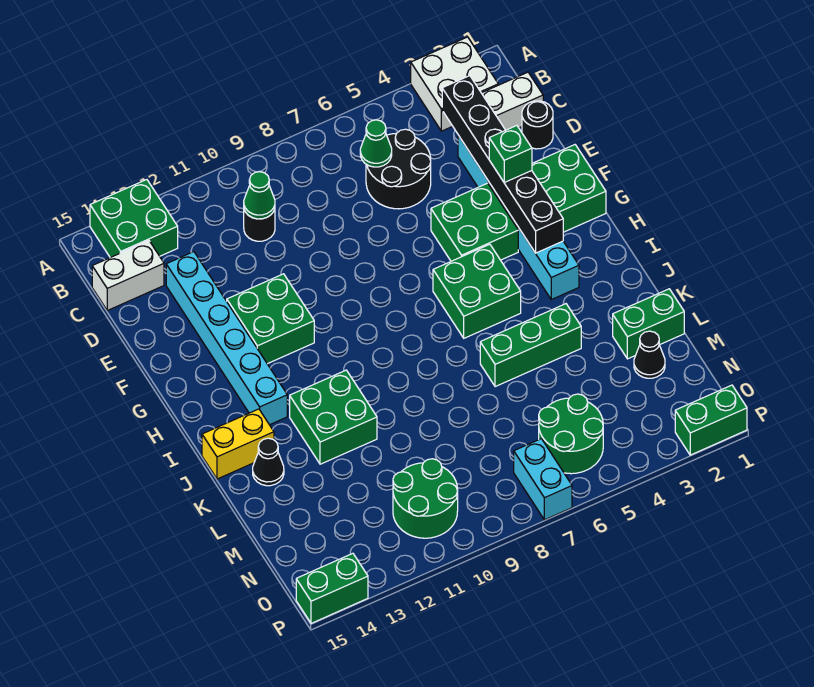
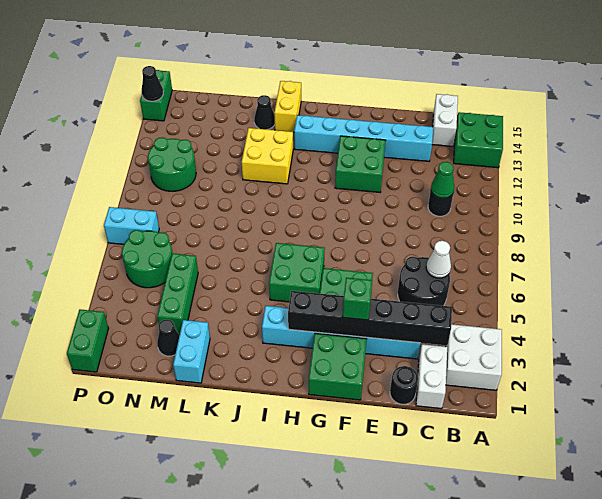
green cone C6 level 2 -> white cone C6 level 2
green brick J11:K12 level 1 -> yellow brick J11:K12 level 1
green brick K4:K6 level 1 -> green brick M3:M5 level 1
green brick L1:L2 level 1 -> cyan brick L1:L2 level 1
none -> black cone P14 level 2

